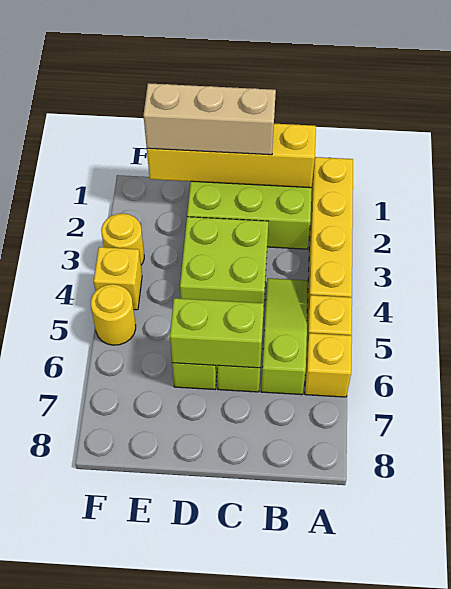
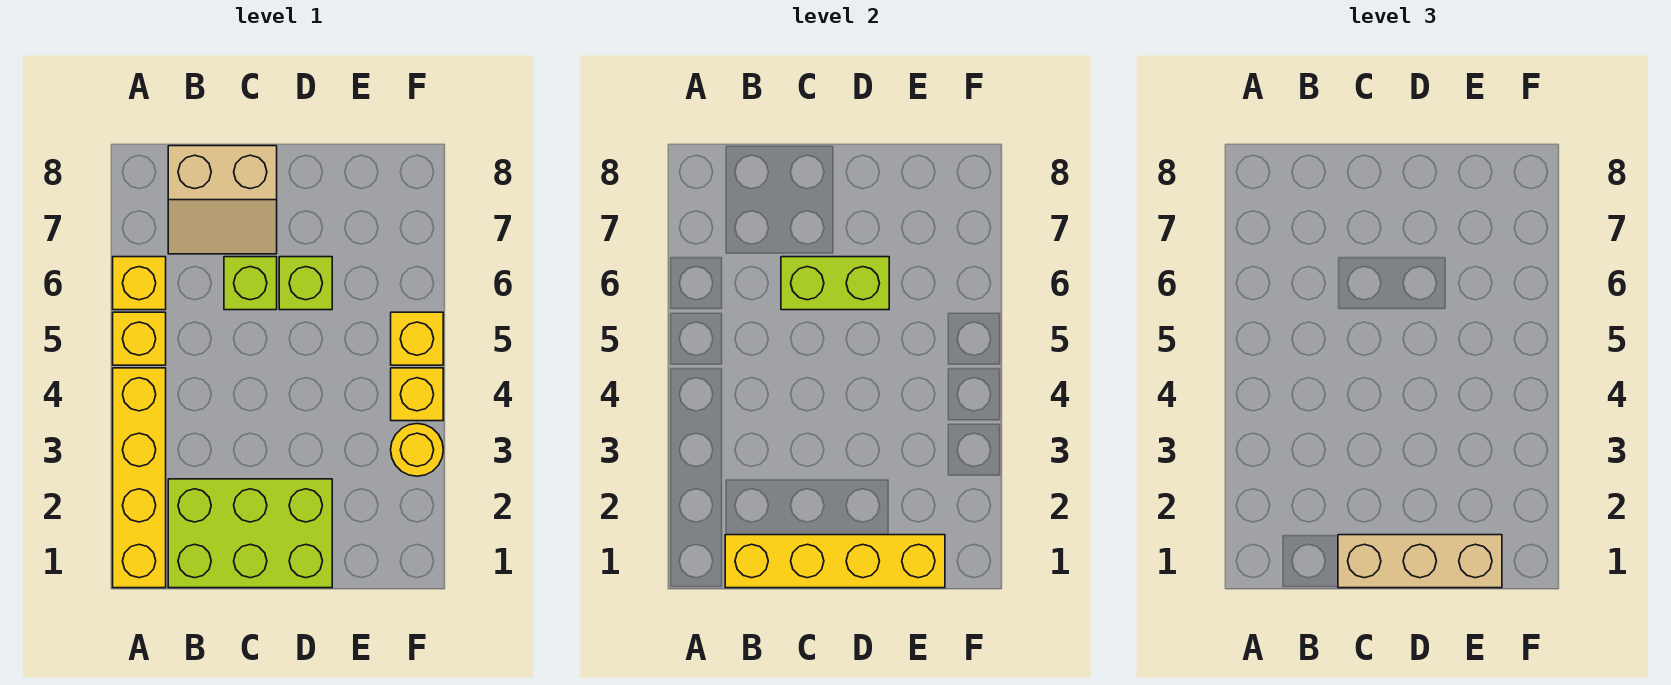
lime slope B4:B6 level 1 top 6 -> none
none -> tan slope B7:C8 level 1 top 8
lime brick C3:D4 level 1 -> none
yellow round brick F5 level 1 -> yellow brick F5 level 1

